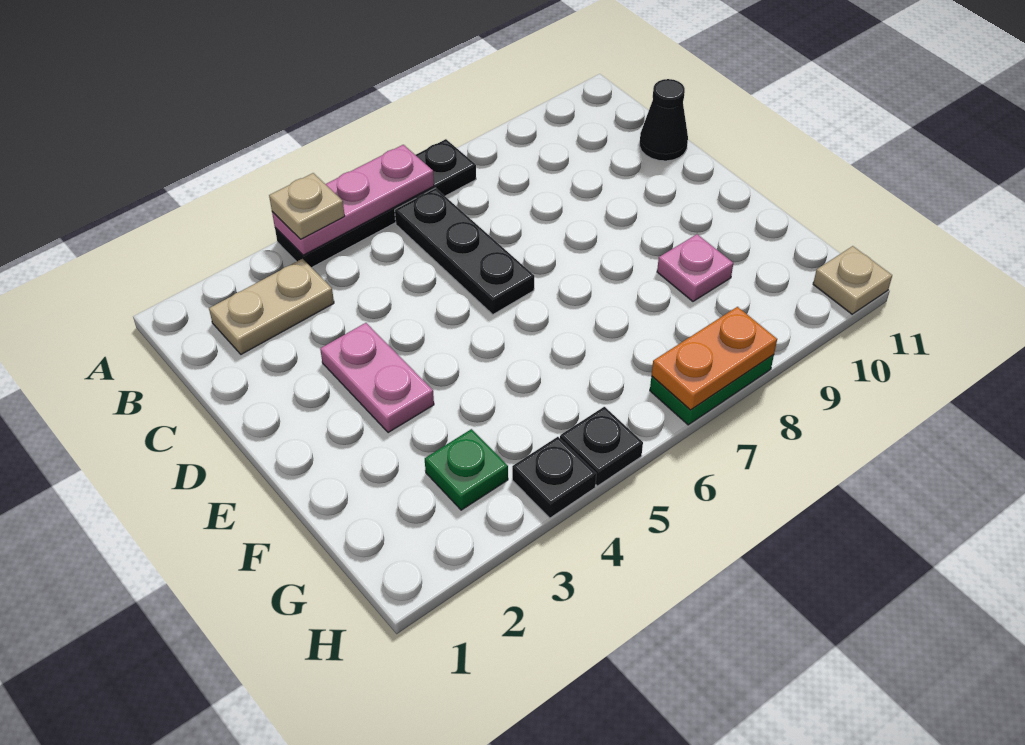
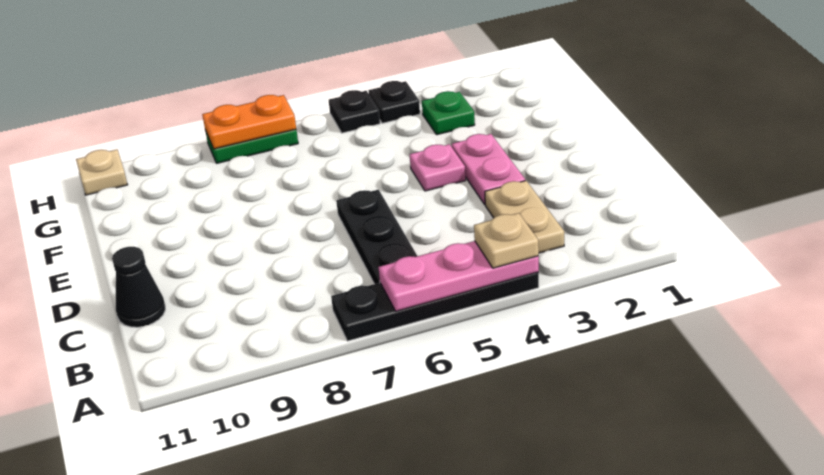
tan plate B2:B3 level 1 -> tan plate B3:C3 level 1
pink plate F9 level 1 -> pink plate E4 level 1

